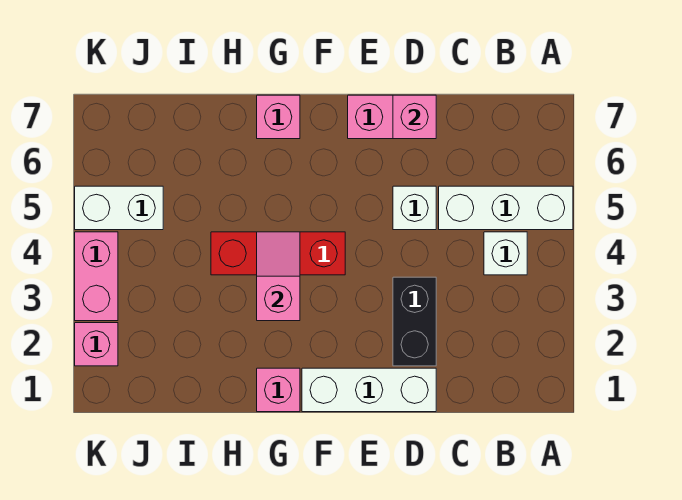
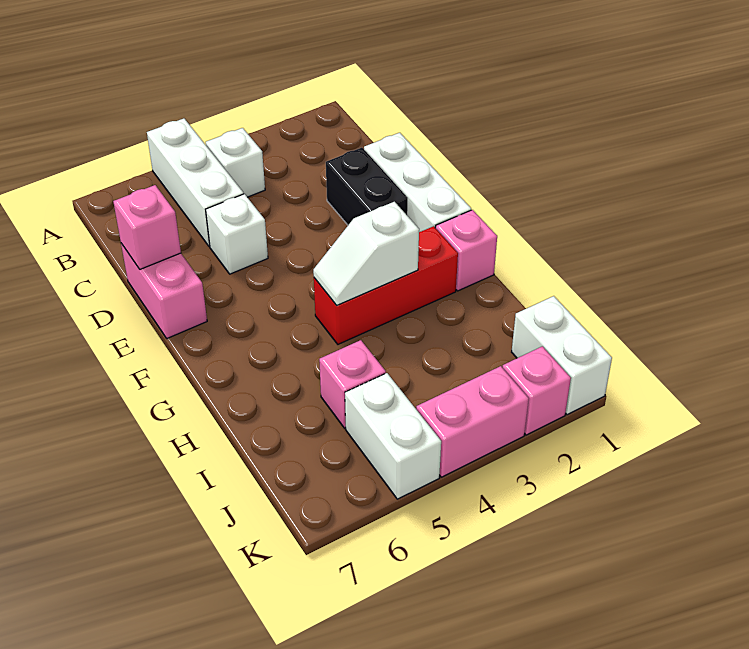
black brick D2:D3 level 1 -> black brick D2:E2 level 1
red brick F4:H4 level 1 -> red brick G2:G4 level 1
pink slope G3:G4 level 2 top 3 -> white slope G3:G4 level 2 top 3
pink brick G7 level 1 -> pink brick I5 level 1
none -> white brick J1:K1 level 1

